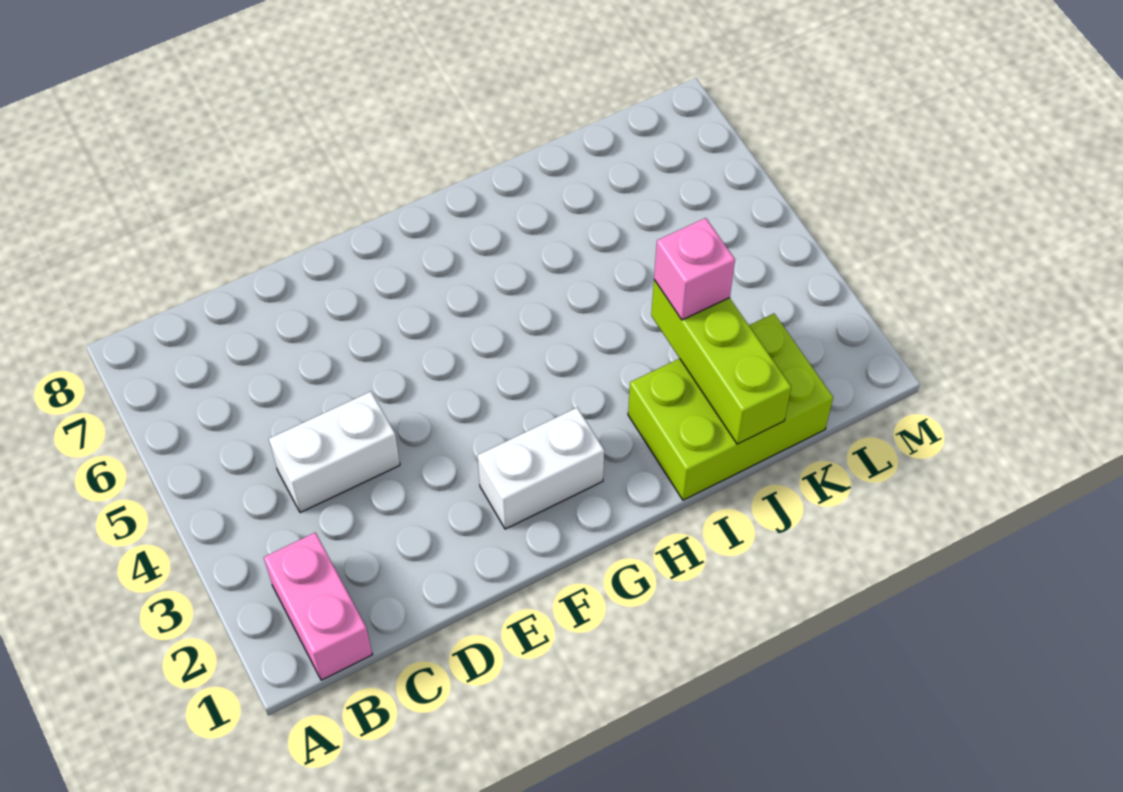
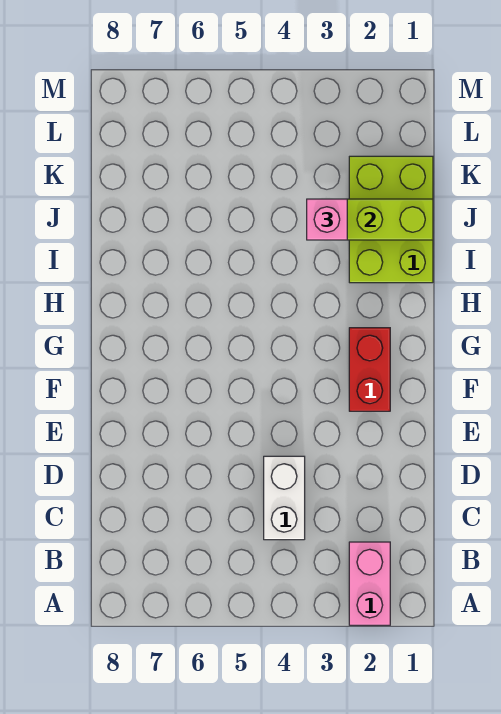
pink brick B1:B2 level 1 -> pink brick A2:B2 level 1
white brick F2:G2 level 1 -> red brick F2:G2 level 1

